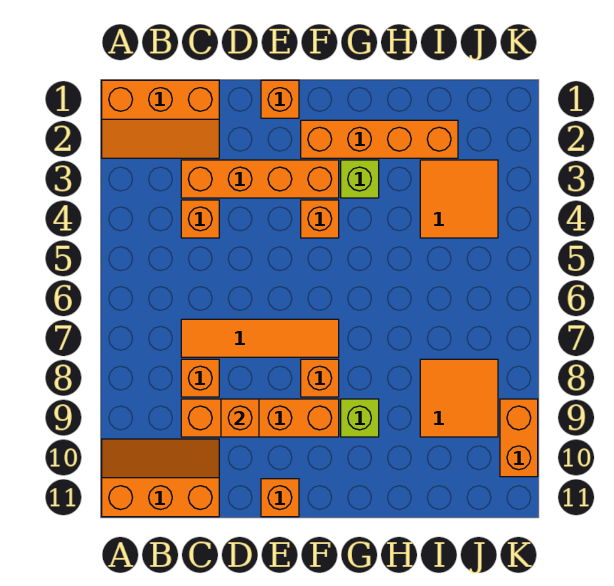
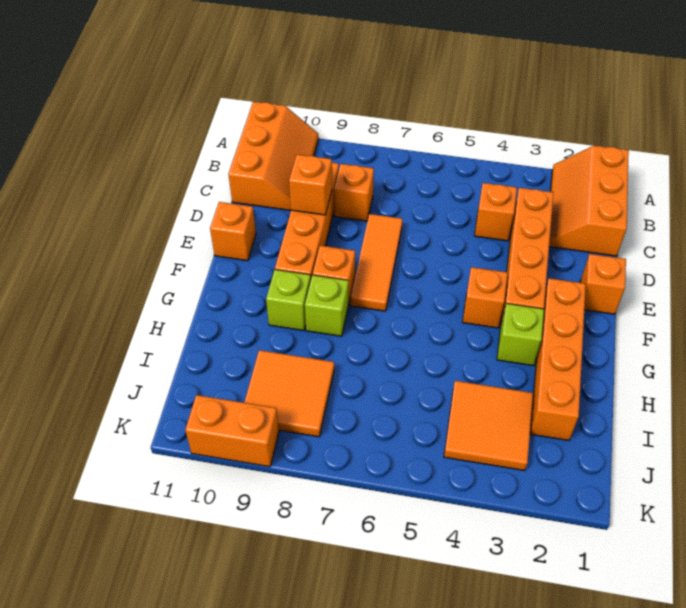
orange tile C7:F7 level 1 -> orange tile D7:F7 level 1
none -> lime brick G8 level 1

